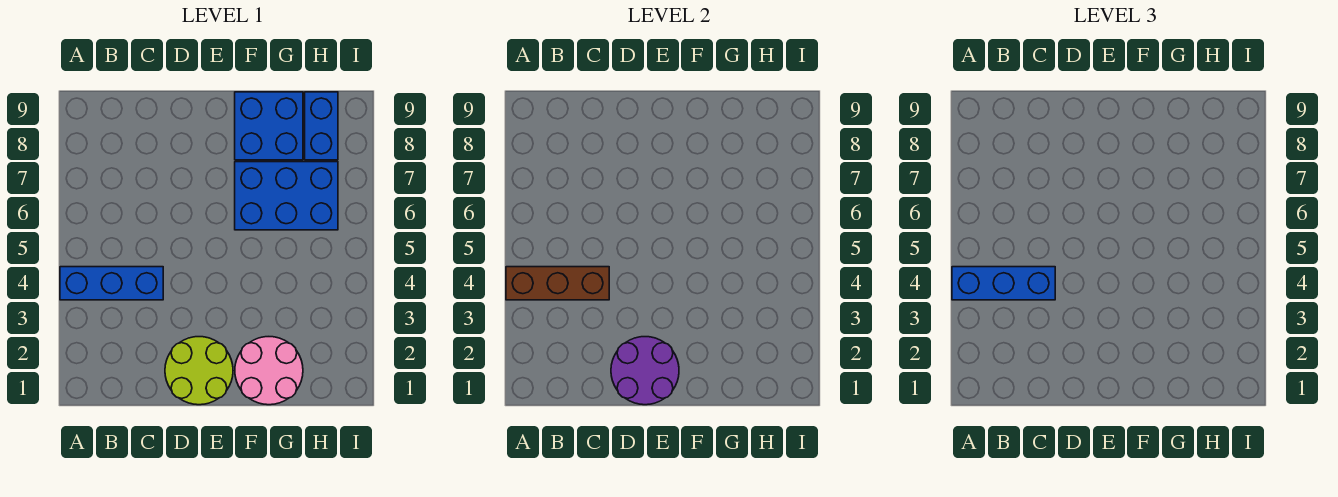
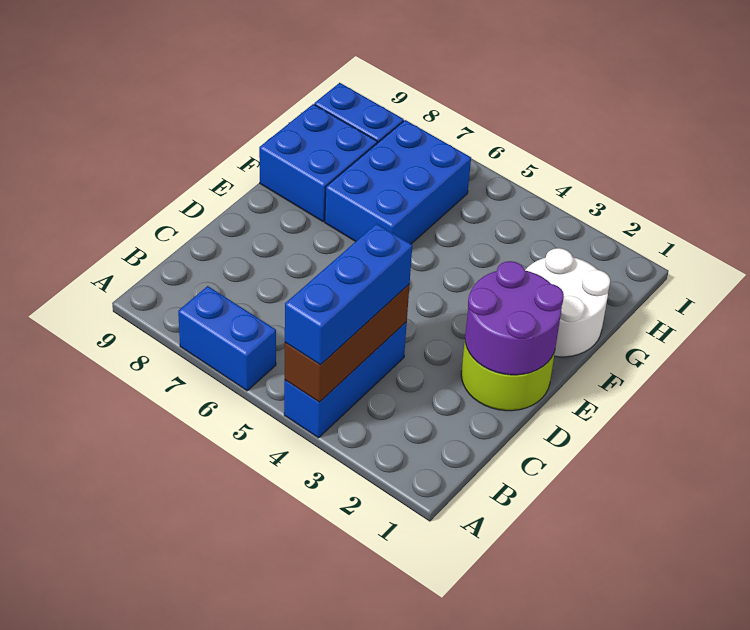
none -> blue brick A6:A7 level 1
pink round brick F1:G2 level 1 -> white round brick F1:G2 level 1

